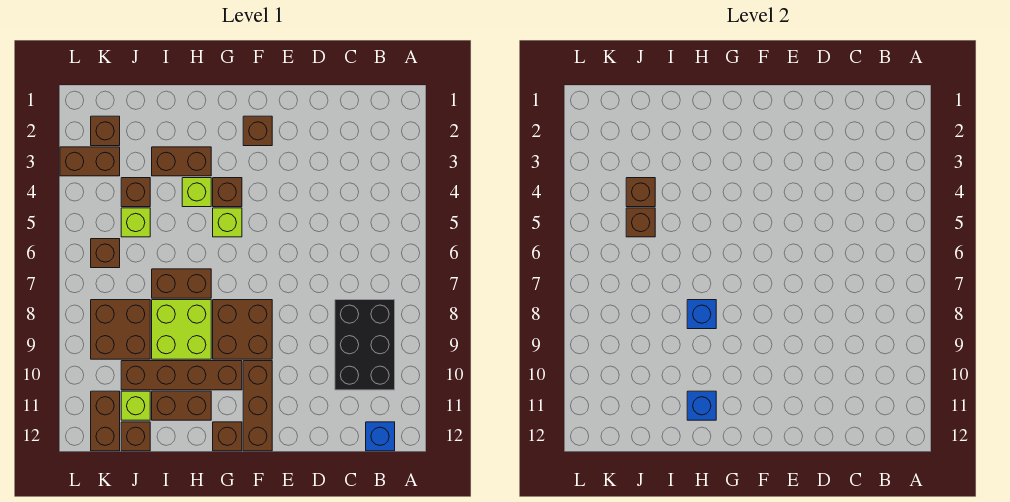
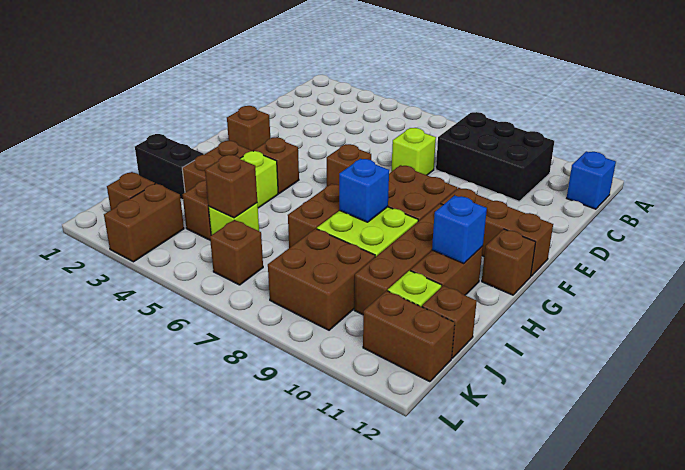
lime brick G5 level 1 -> lime brick D7 level 1
none -> black brick I1:I2 level 1
brown brick J4 level 2 -> brown brick F6 level 1

